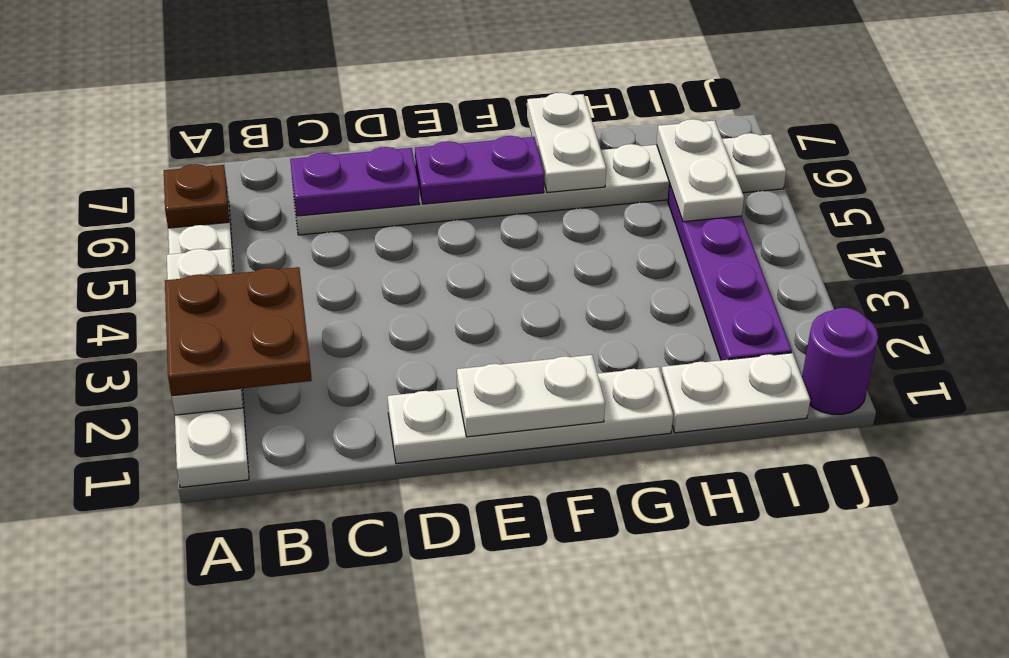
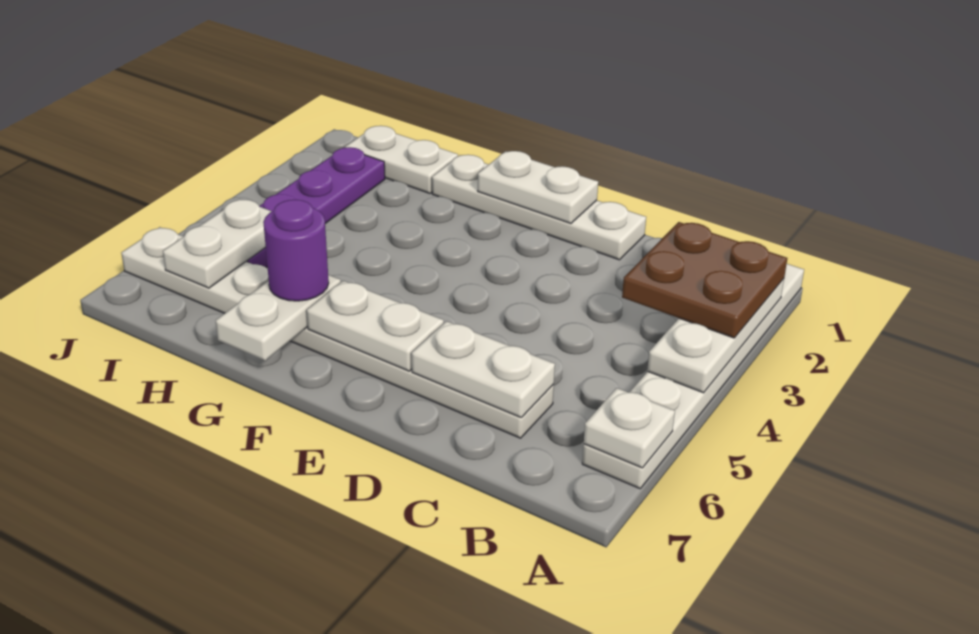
brown plate A6 level 2 -> white plate A6 level 2
purple plate C6:D6 level 2 -> white plate C6:D6 level 2
purple plate E6:F6 level 2 -> white plate E6:F6 level 2
purple round brick J1 level 1 -> purple round brick G6 level 3

